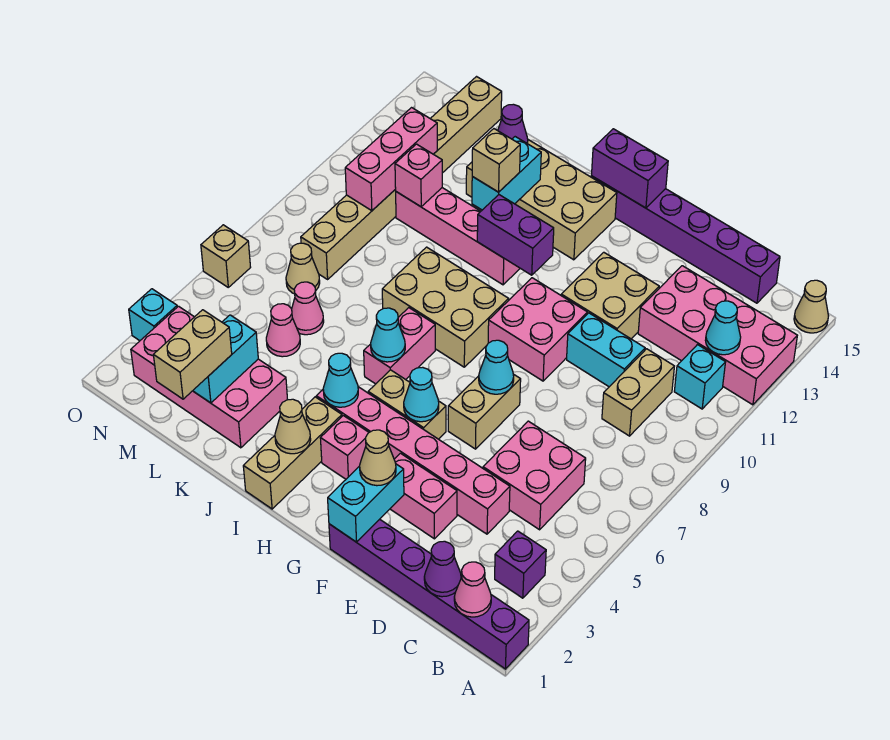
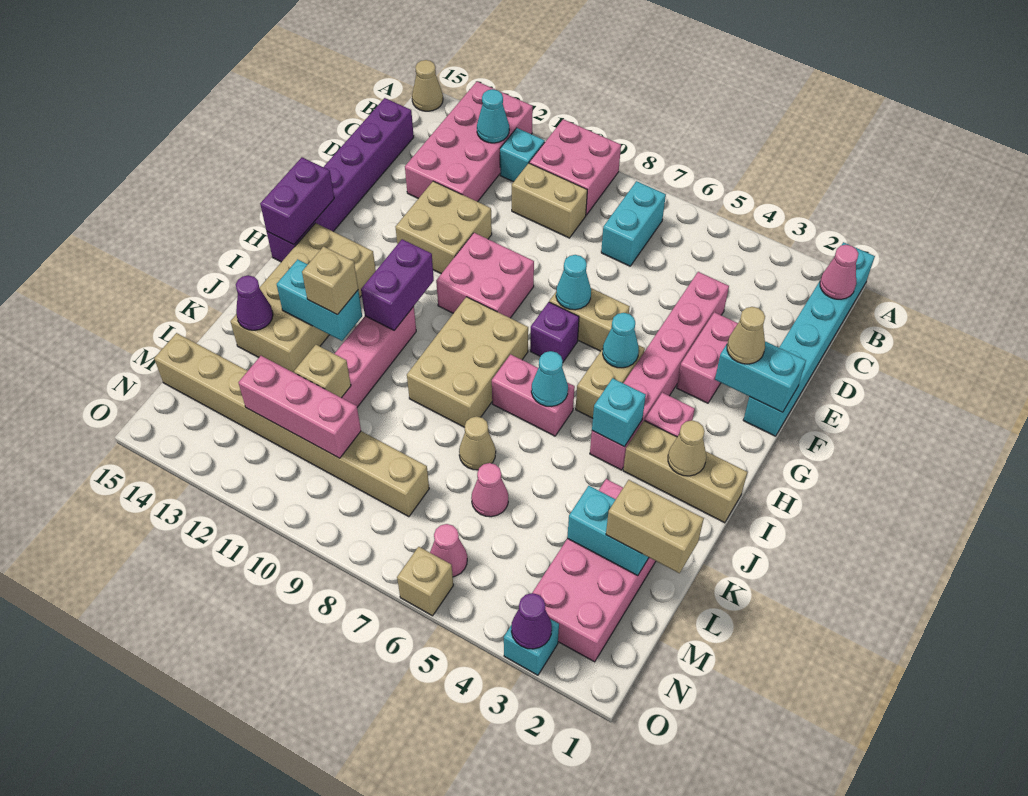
purple brick A1:F1 level 1 -> cyan brick A1:F1 level 1
purple brick B3 level 1 -> purple brick G7 level 1
purple cone C1 level 2 -> purple cone O3 level 2
pink brick C5:D6 level 1 -> pink brick A9:B10 level 1
cyan brick D10:E10 level 1 -> cyan brick B7:C7 level 1
cyan cone I4 level 2 -> cyan brick I4 level 2
pink cone L5 level 1 -> pink cone N6 level 1
pink brick L11 level 2 -> tan brick L11 level 2
tan cone M7 level 1 -> tan cone K7 level 1

